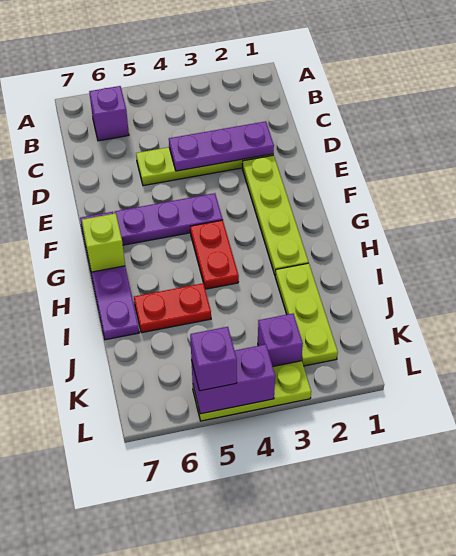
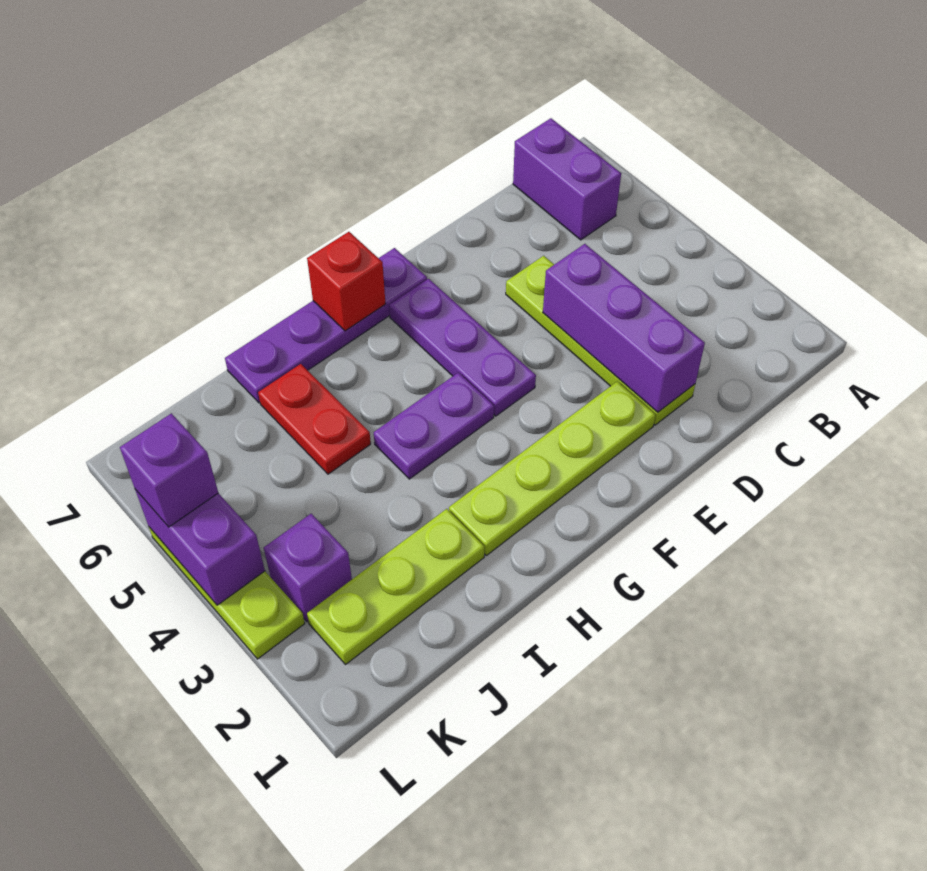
purple brick B6 level 1 -> purple brick B6:B7 level 1
purple plate D2:D4 level 2 -> purple brick D2:D4 level 2
red plate G4:H4 level 1 -> purple plate G4:H4 level 1
lime brick G7 level 2 -> red brick G7 level 2

